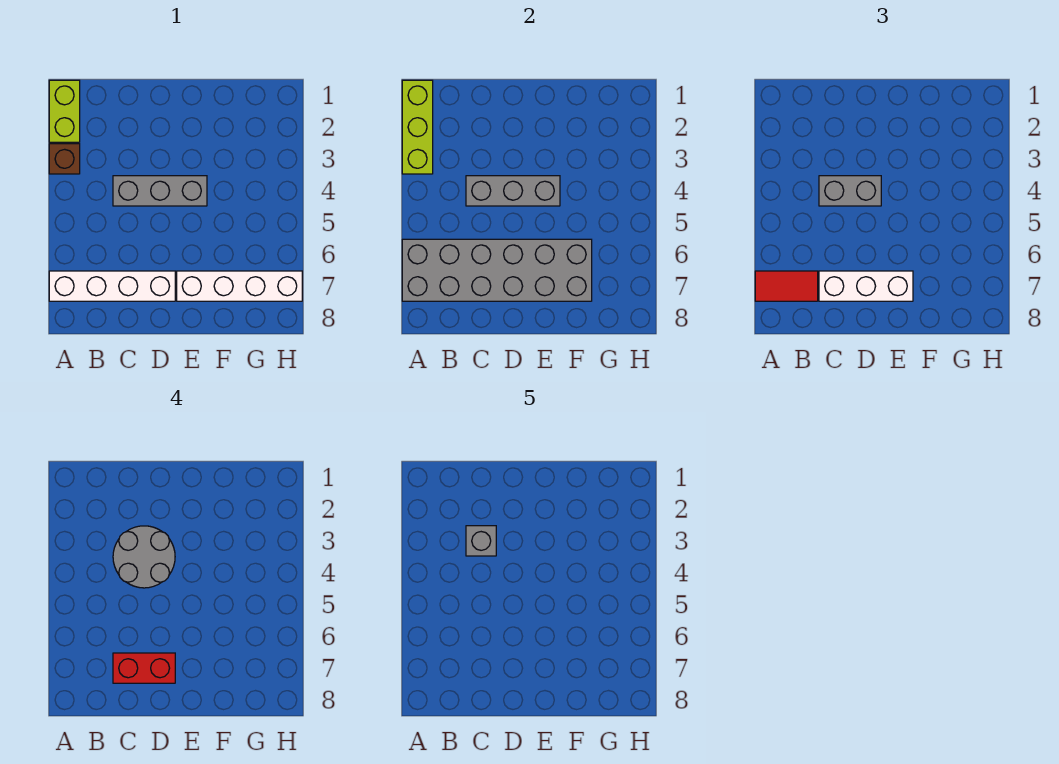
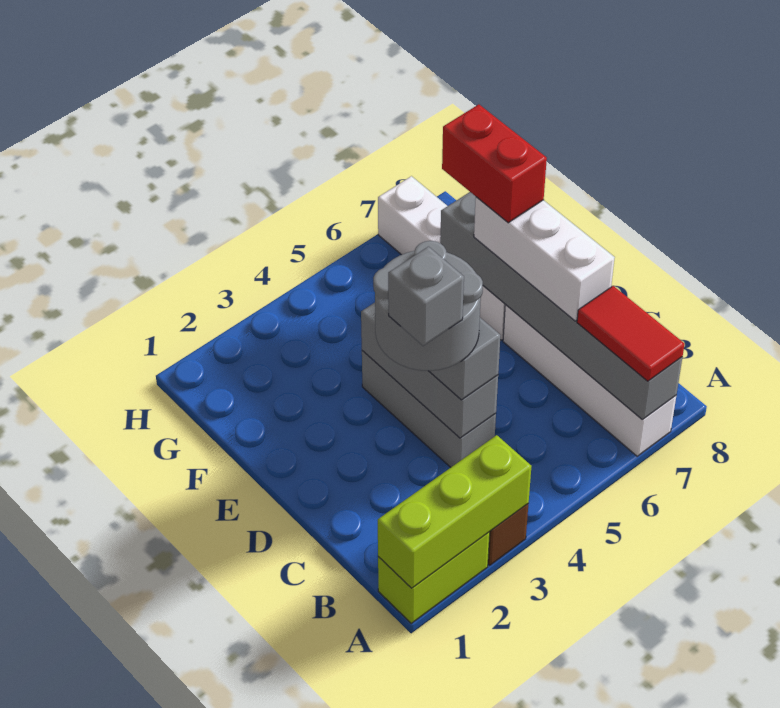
grey brick A6:F7 level 2 -> grey brick A7:F7 level 2
red brick C7:D7 level 4 -> red brick E7:F7 level 4

